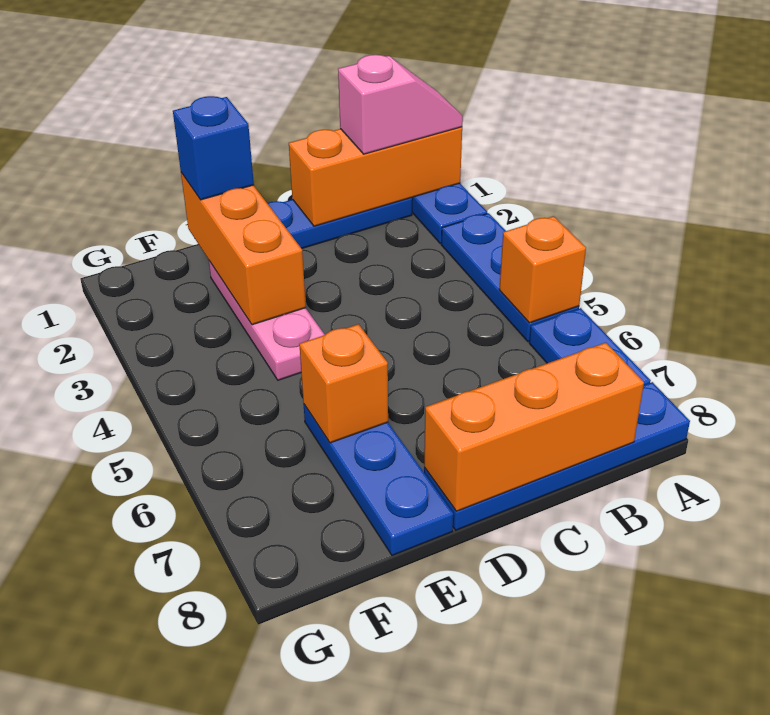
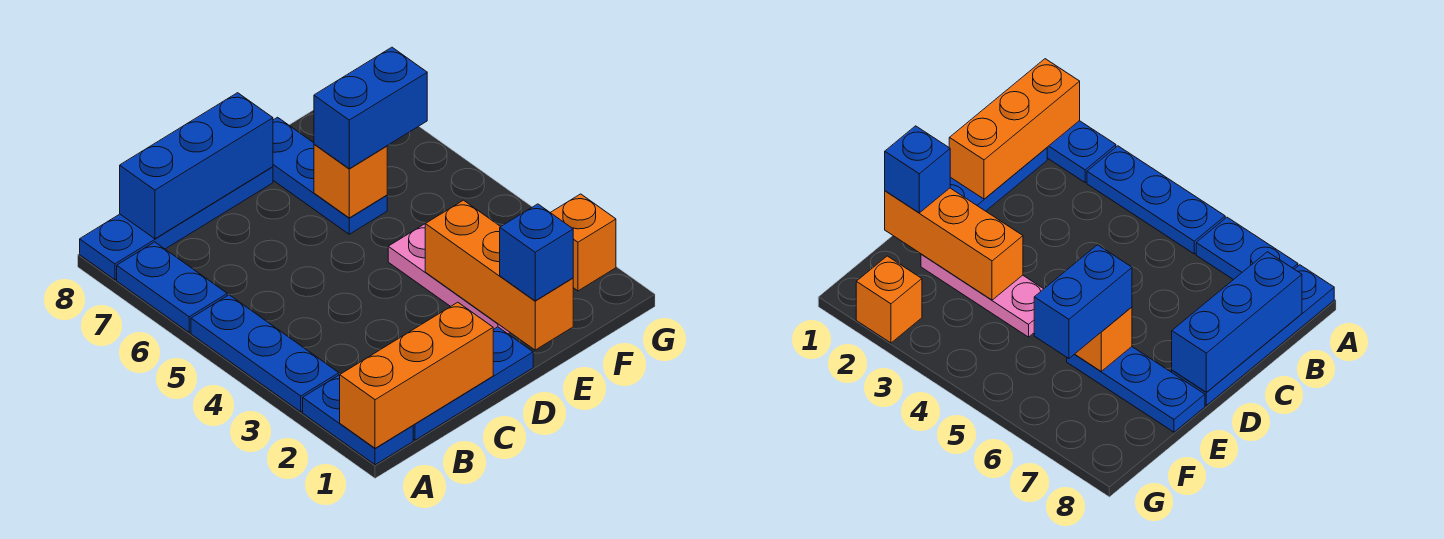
pink slope A1:B1 level 3 top B -> none
orange brick A5 level 2 -> orange brick G2 level 1
orange brick B8:D8 level 2 -> blue brick B8:D8 level 2
none -> blue brick E6:F6 level 3

